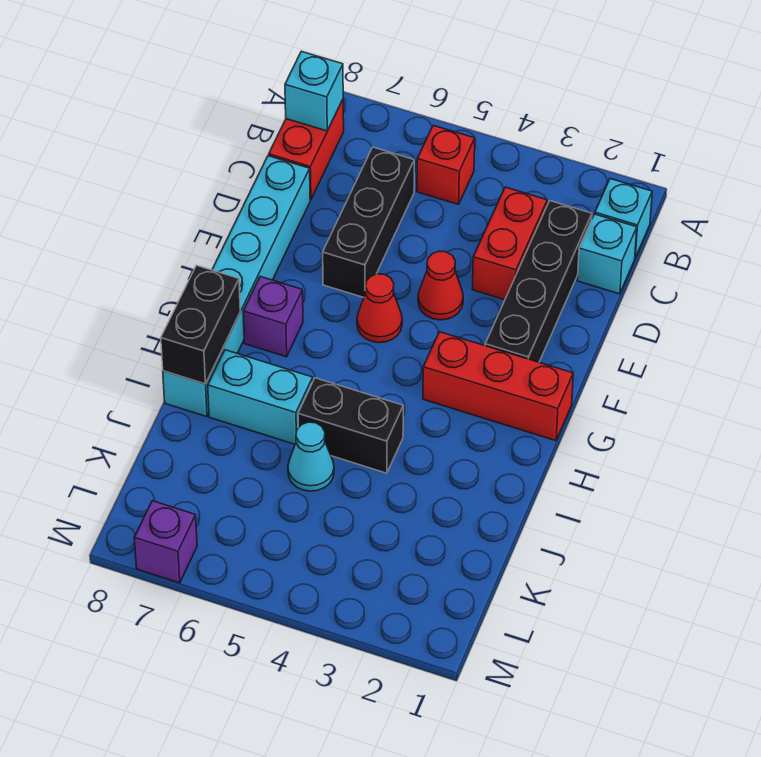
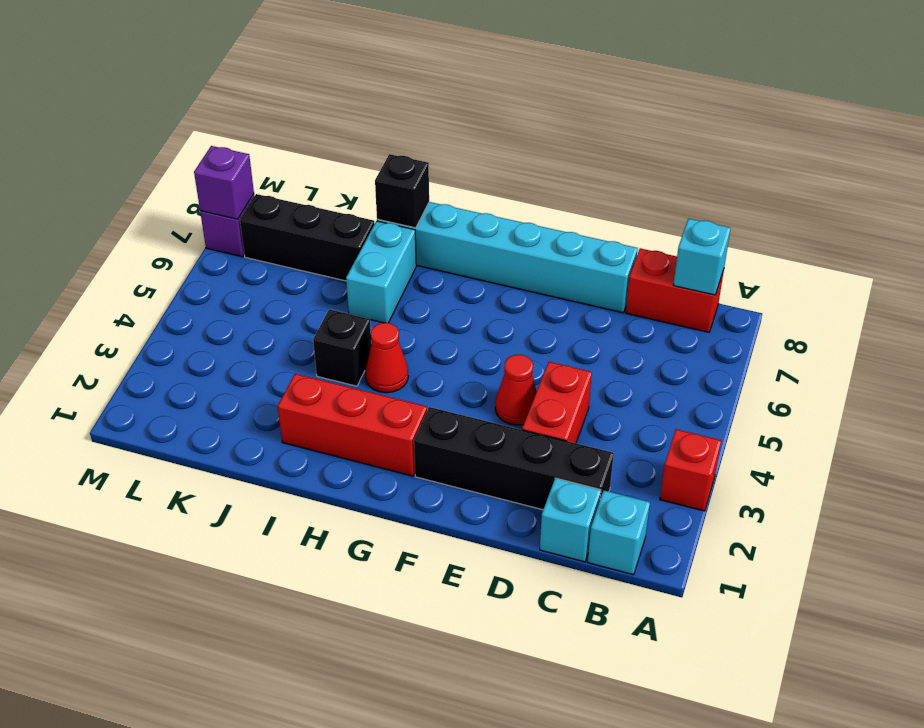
red brick B5 level 1 -> red brick A3 level 1
red brick C3:D3 level 1 -> red brick D3:D4 level 1
black brick C6:E6 level 1 -> black brick J7:L7 level 1
red cone F5 level 1 -> red cone H4 level 1
red brick G1:G3 level 1 -> red brick G2:I2 level 1
purple brick G7 level 1 -> purple brick M7 level 2
black brick H8:I8 level 2 -> black brick I8 level 2
black brick I4:I5 level 1 -> black brick I4 level 1
cyan cone J5 level 1 -> none

